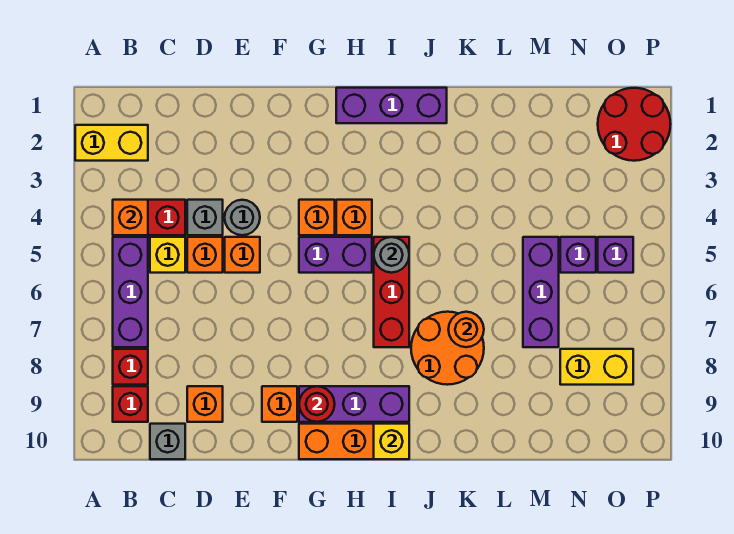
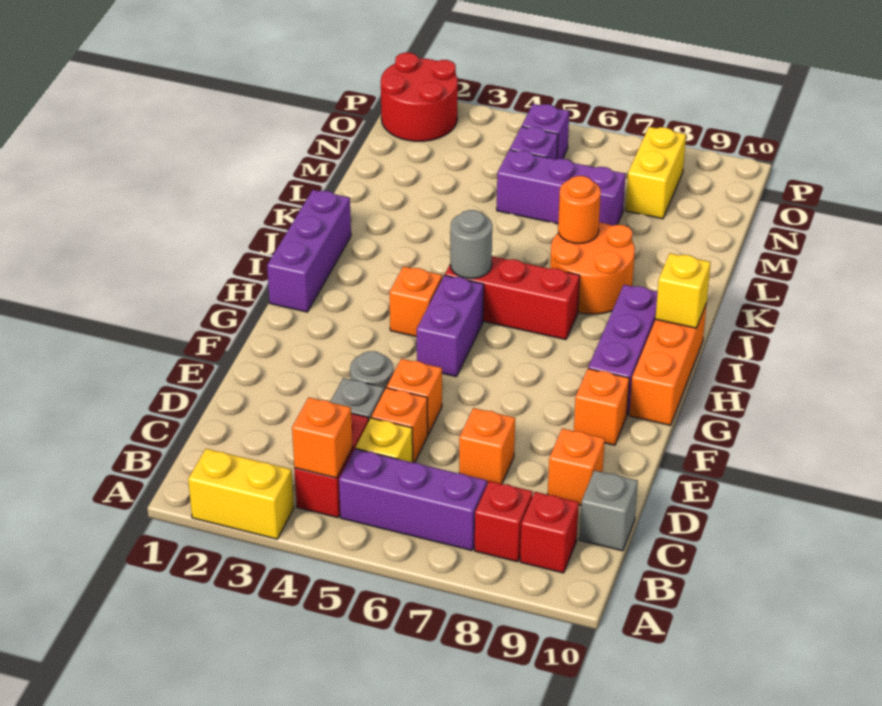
yellow brick A2:B2 level 1 -> yellow brick A2:A3 level 1
orange brick G4 level 1 -> orange brick D7 level 1
red round brick G9 level 2 -> none

